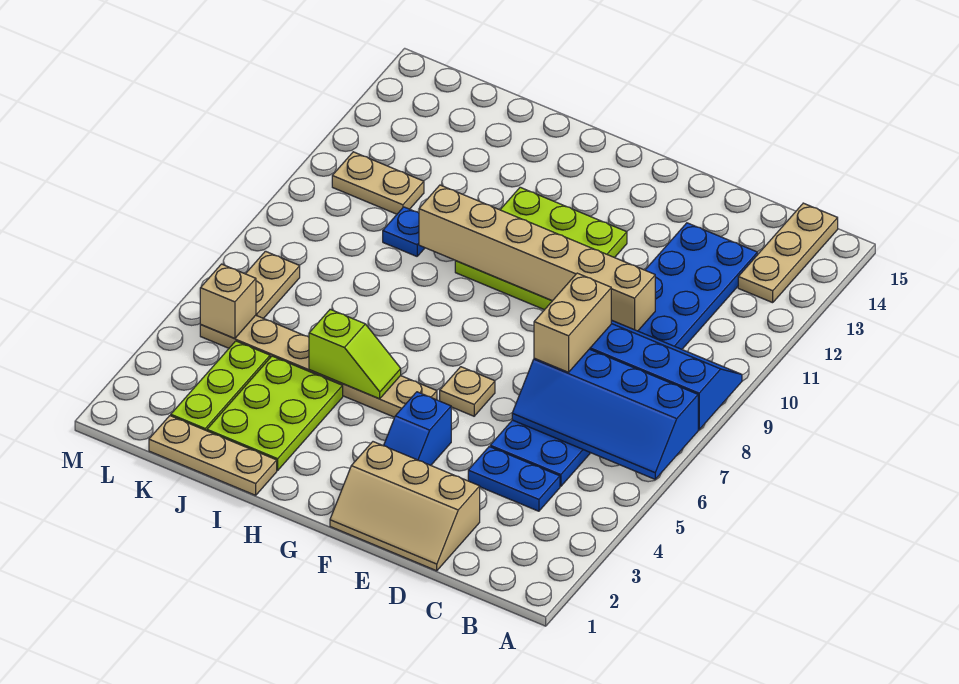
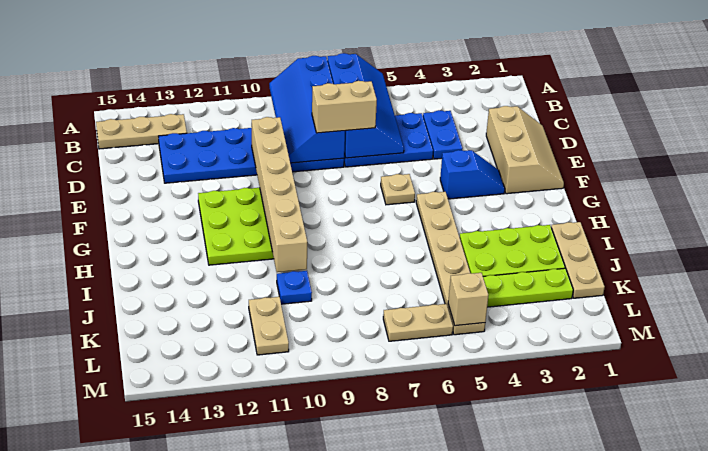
lime slope H5:I5 level 2 top I -> none

